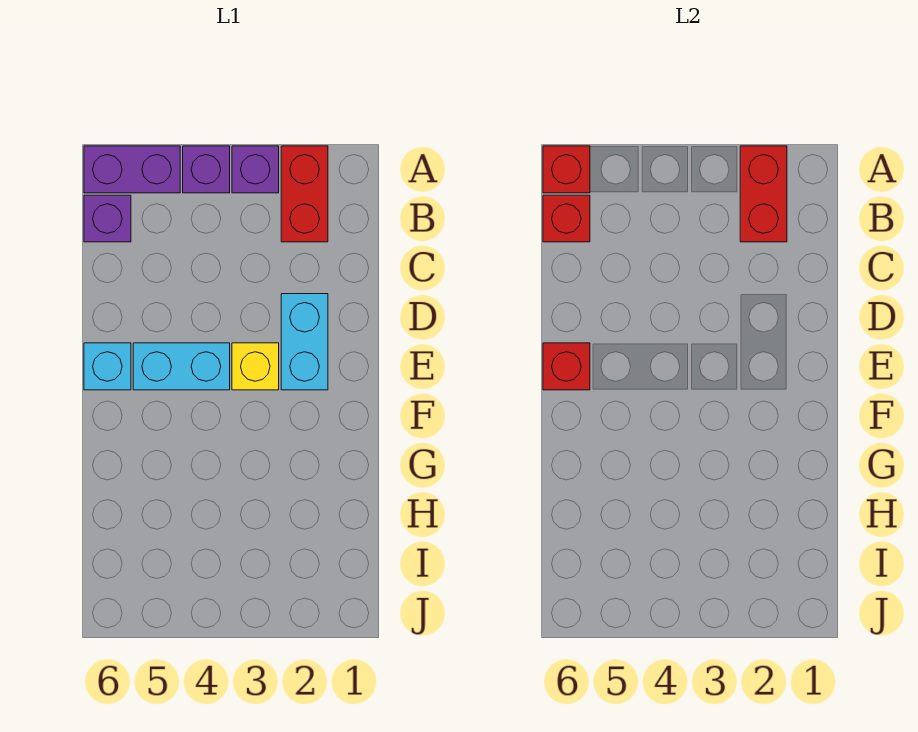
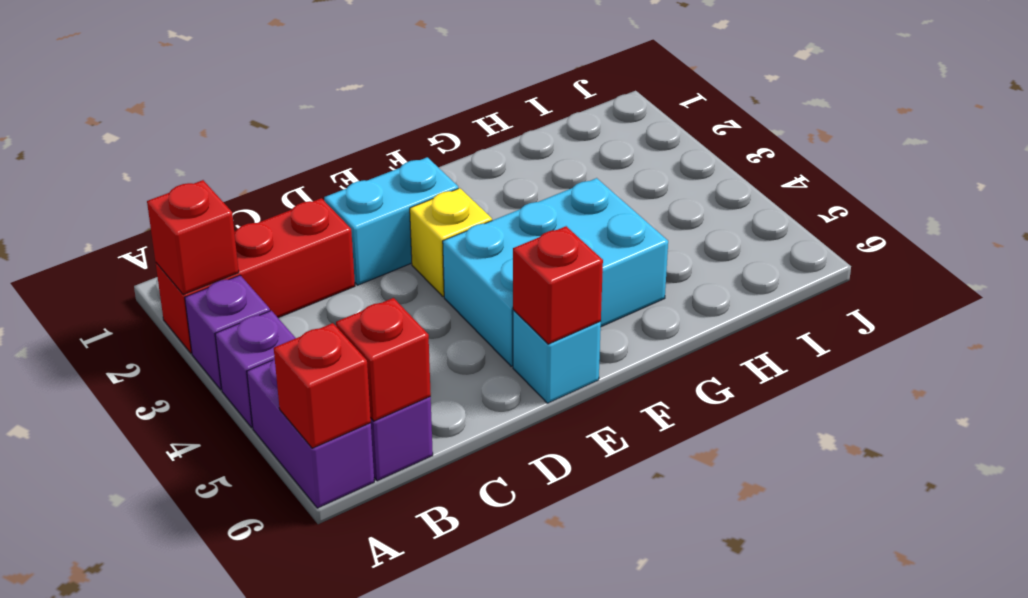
red brick A2:B2 level 1 -> red brick A2:C2 level 1
red brick A2:B2 level 2 -> red brick A2 level 2
cyan brick E4:E5 level 1 -> cyan brick E4:G5 level 1

